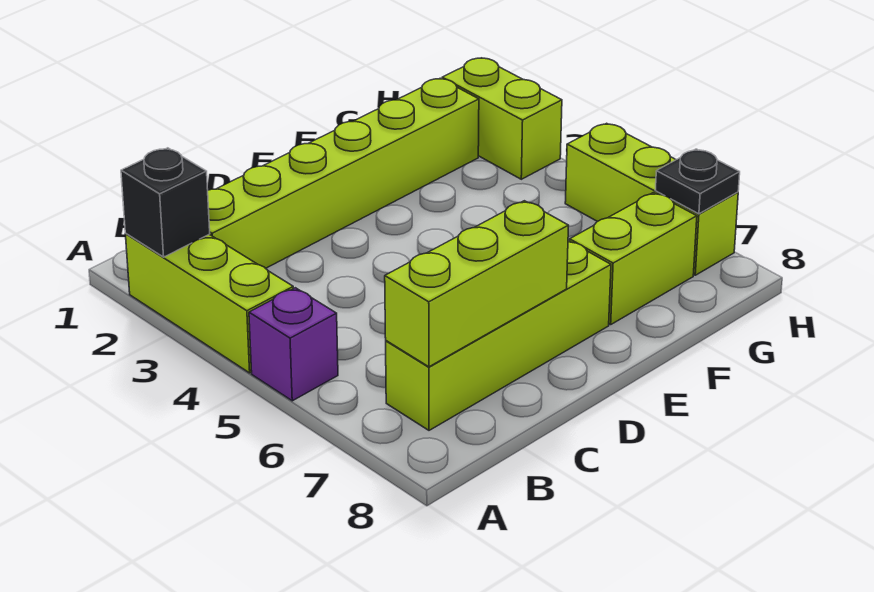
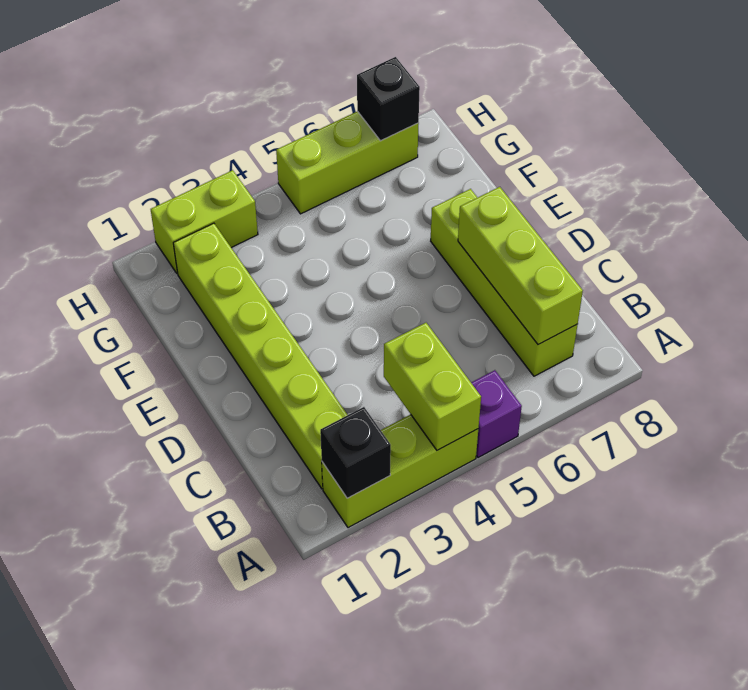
lime brick F7:G7 level 1 -> lime brick A4:B4 level 2
black plate H7 level 2 -> black brick H7 level 2

